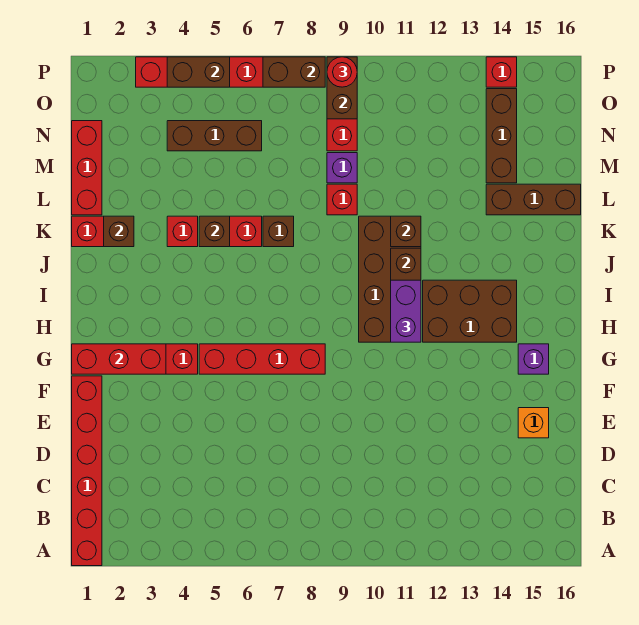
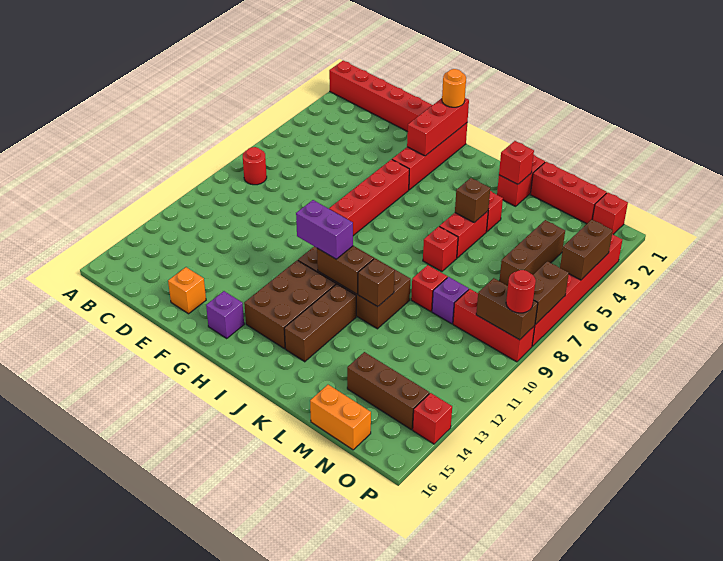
none -> red round brick B8 level 1
none -> orange round brick G1 level 3
brown brick K2 level 2 -> red brick K2 level 2
brown brick K7 level 1 -> red brick K7 level 1
brown brick L14:L16 level 1 -> brown brick J12:J14 level 1
none -> orange brick M16:N16 level 1
none -> red brick O1 level 1

